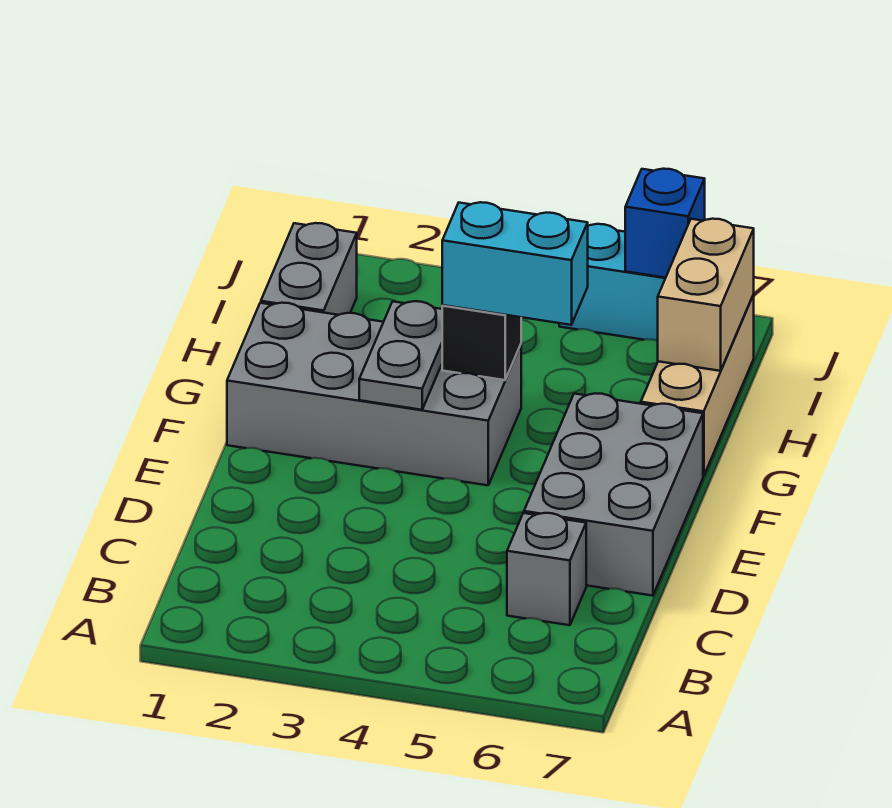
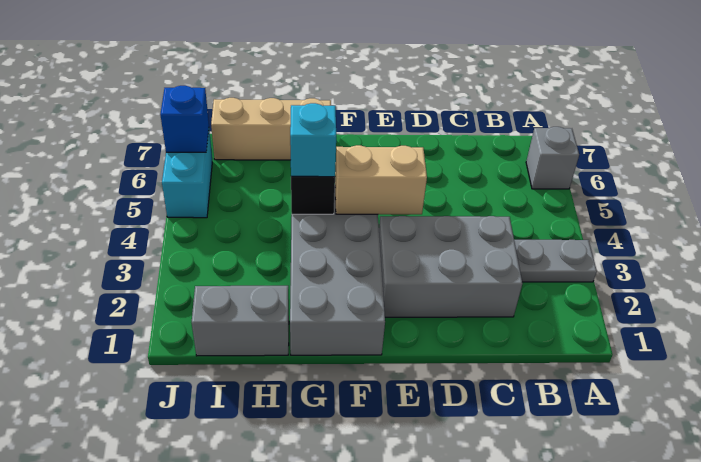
grey brick C6 level 1 -> grey brick A6 level 1
grey brick D6:F7 level 1 -> grey brick C2:E3 level 1
grey plate F3:G3 level 2 -> grey plate A3:B3 level 1
cyan brick G4:G5 level 3 -> cyan brick G4 level 3
tan brick H7:I7 level 2 -> tan brick E4:F4 level 2

